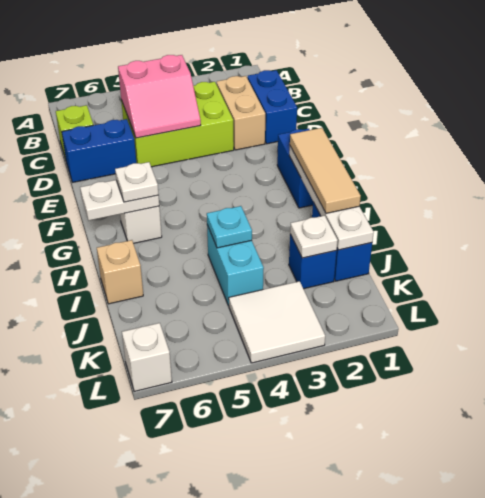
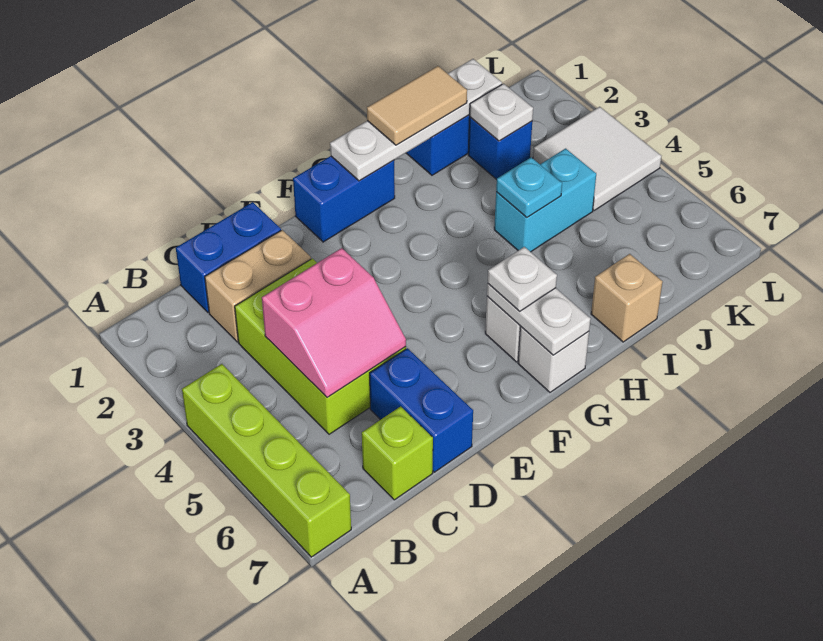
none -> lime brick A4:A7 level 1
pink slope C4:D5 level 2 top C -> pink slope C4:D5 level 2 top 4
tan tile G1:I1 level 3 -> tan tile H1:I1 level 3
white brick L7 level 1 -> white brick G7 level 1

